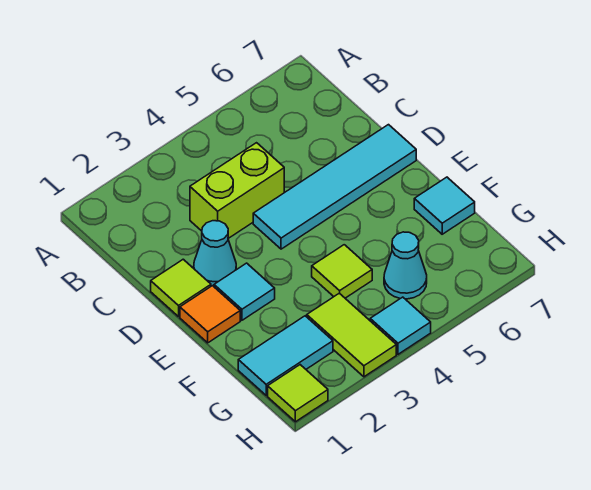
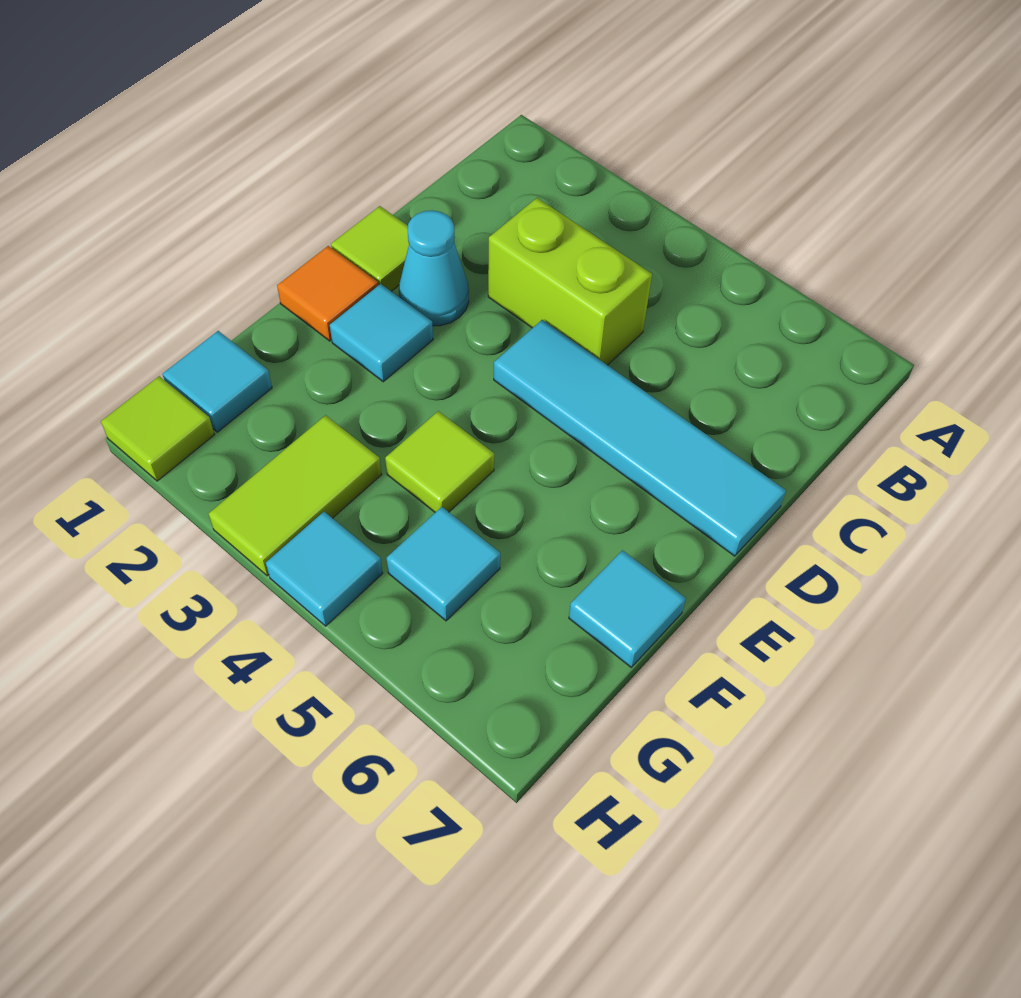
cyan tile G1:G2 level 1 -> cyan tile G1 level 1
cyan cone G5 level 1 -> cyan tile G5 level 1

